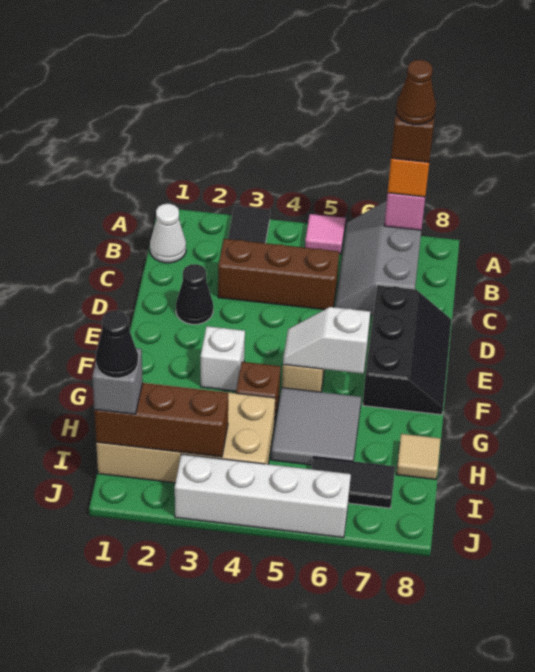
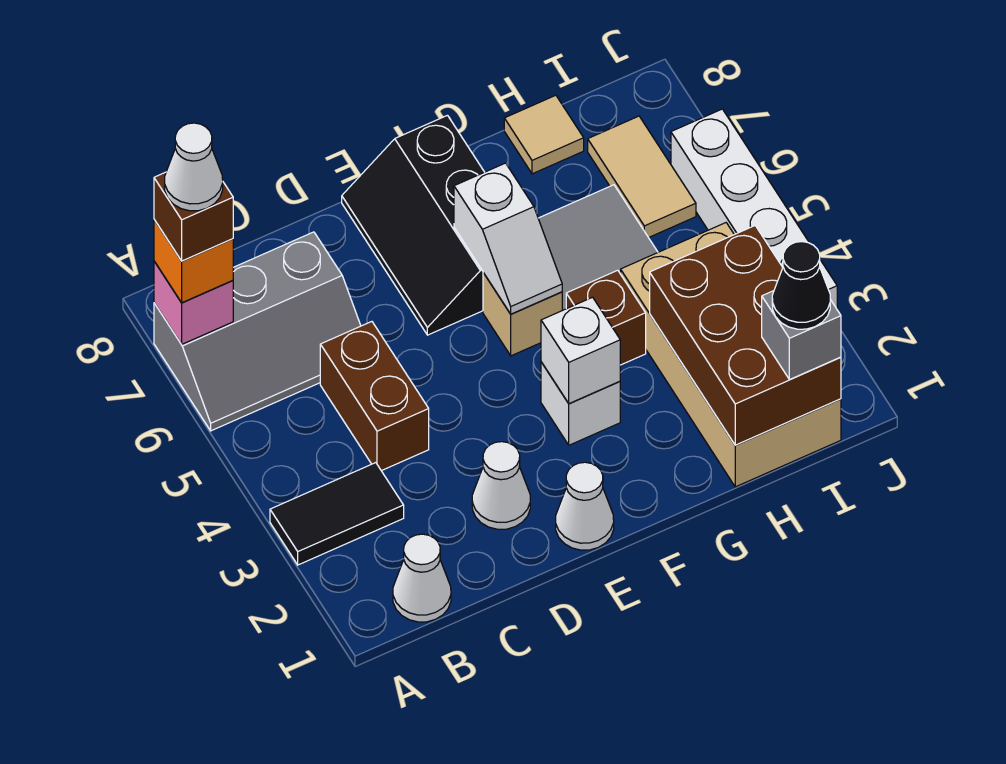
pink tile A5 level 1 -> none
brown cone A7 level 5 -> white cone A7 level 5
brown brick C3:C5 level 1 -> brown brick C4:C5 level 1
black cone D2 level 1 -> white cone D2 level 1
black slope D7:F8 level 1 top 7 -> black slope E6:F8 level 1 top F
none -> white cone E1 level 1
none -> white brick F3 level 2
brown brick I1:I3 level 2 -> brown brick H1:I3 level 2
black tile I6:I7 level 1 -> tan tile I6:I7 level 1

